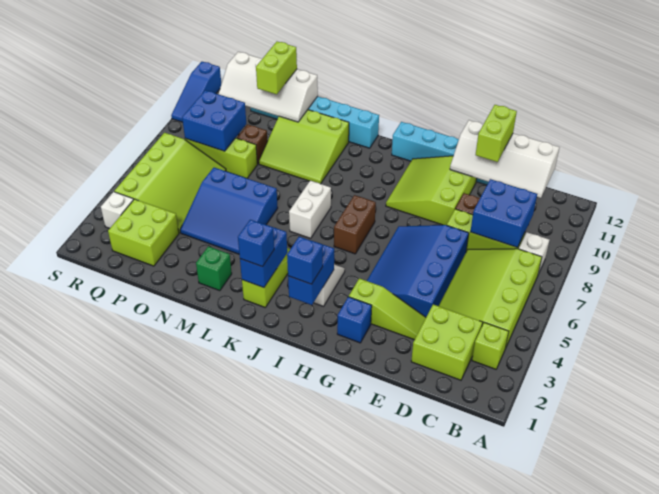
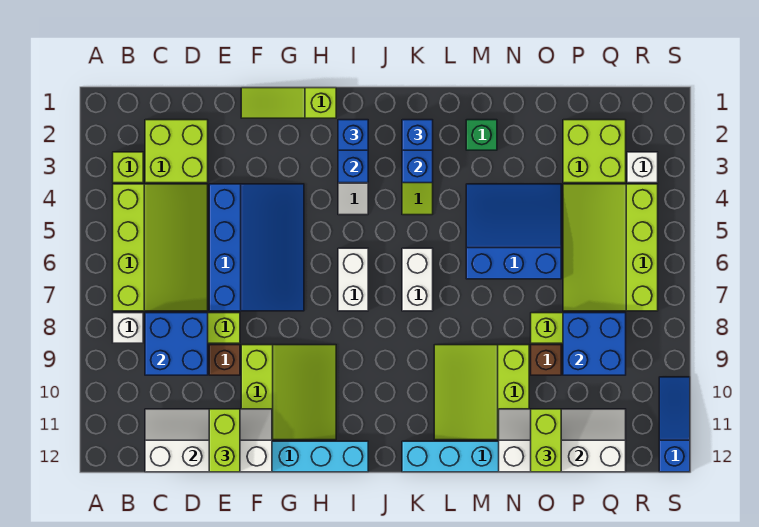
lime slope E3:G3 level 1 top G -> lime slope F1:H1 level 1 top H
blue brick G2 level 1 -> none
brown brick I6:I7 level 1 -> white brick I6:I7 level 1
lime slope L9:N11 level 1 top 11 -> lime slope L9:N11 level 1 top N

